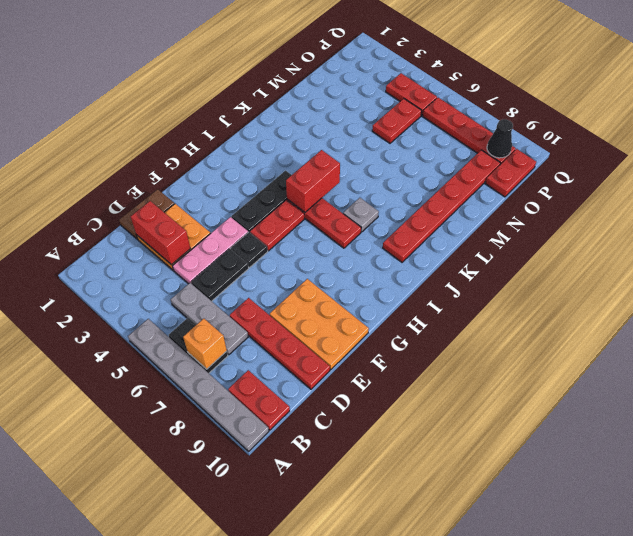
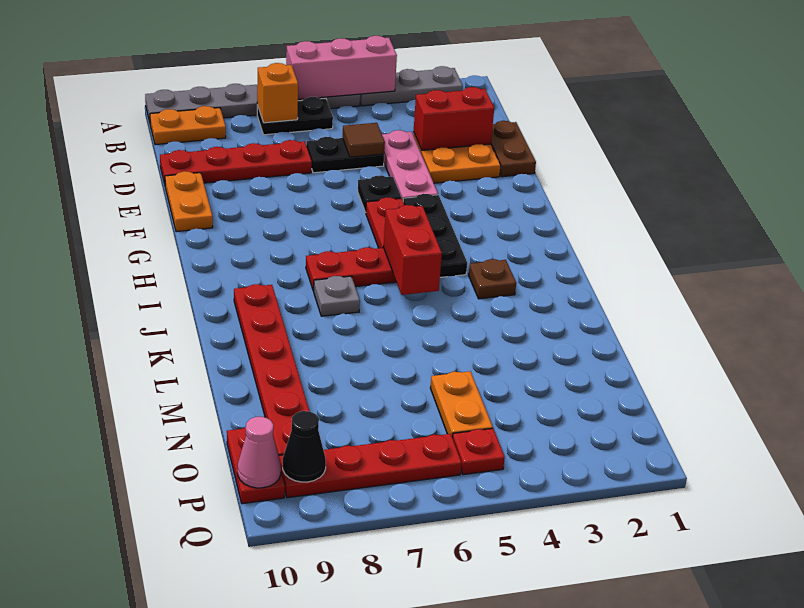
none -> pink brick A4:A6 level 2
red plate B9:B10 level 1 -> orange plate B9:B10 level 1
grey plate C5:C7 level 1 -> grey plate A2:A4 level 1
black plate D5:E5 level 1 -> black plate D5:D6 level 1
none -> brown tile D5 level 2
orange plate E8:F10 level 1 -> orange plate E10:F10 level 1
none -> brown plate J3 level 1
red plate N5:O5 level 1 -> orange plate N5:O5 level 1
red plate P4:P5 level 1 -> red plate P5 level 1
none -> pink cone P10 level 2

